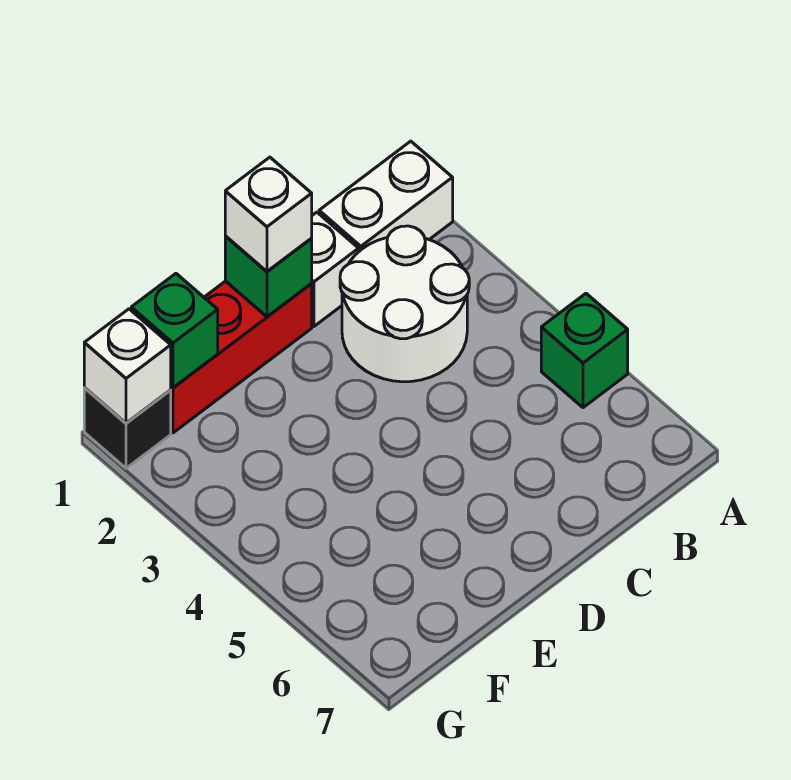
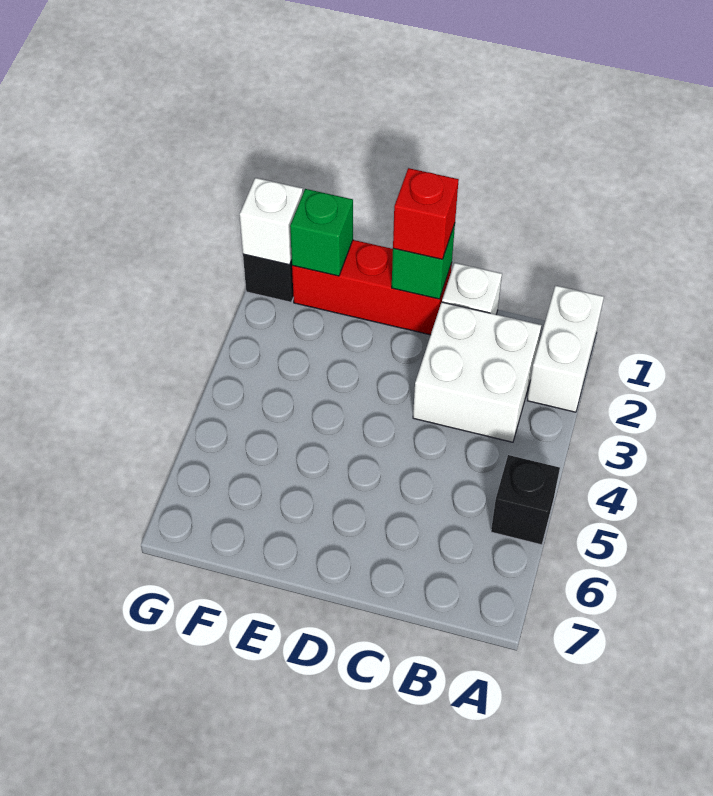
white brick A1:B1 level 1 -> white brick A1:A2 level 1
green brick A5 level 1 -> black brick A5 level 1
white round brick B2:C3 level 1 -> white brick B2:C3 level 1
white brick D1 level 3 -> red brick D1 level 3

